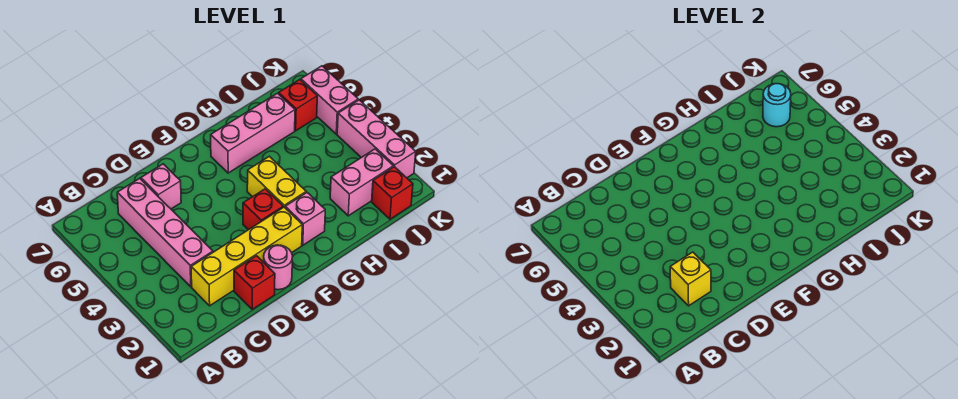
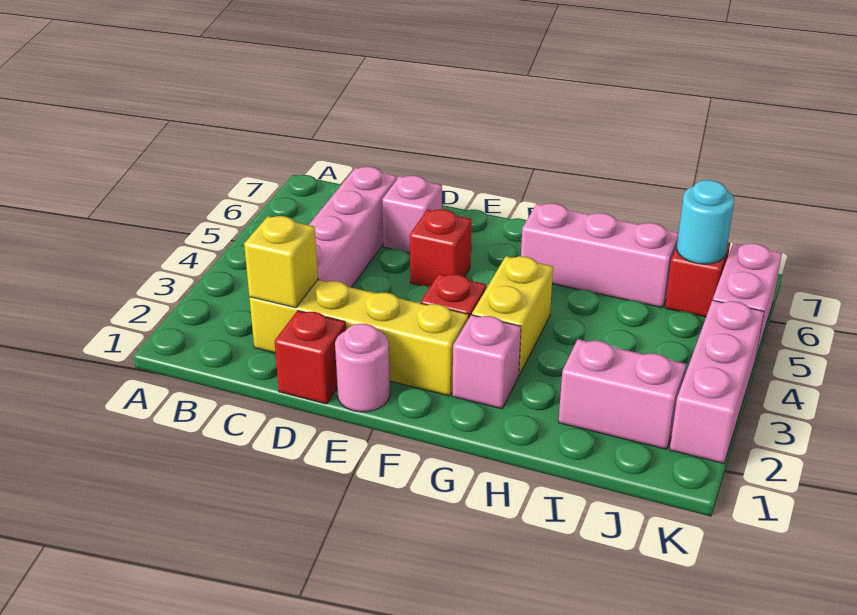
red brick J1 level 1 -> red brick E5 level 1

